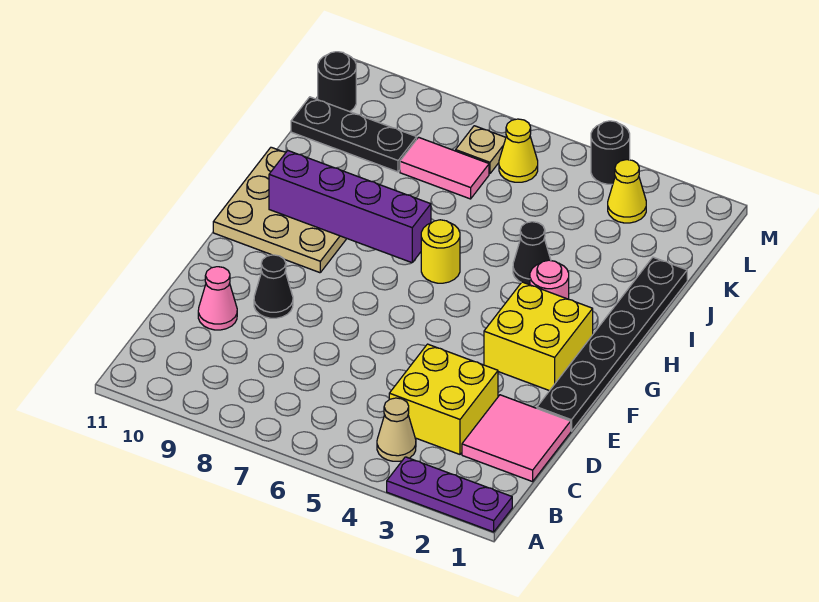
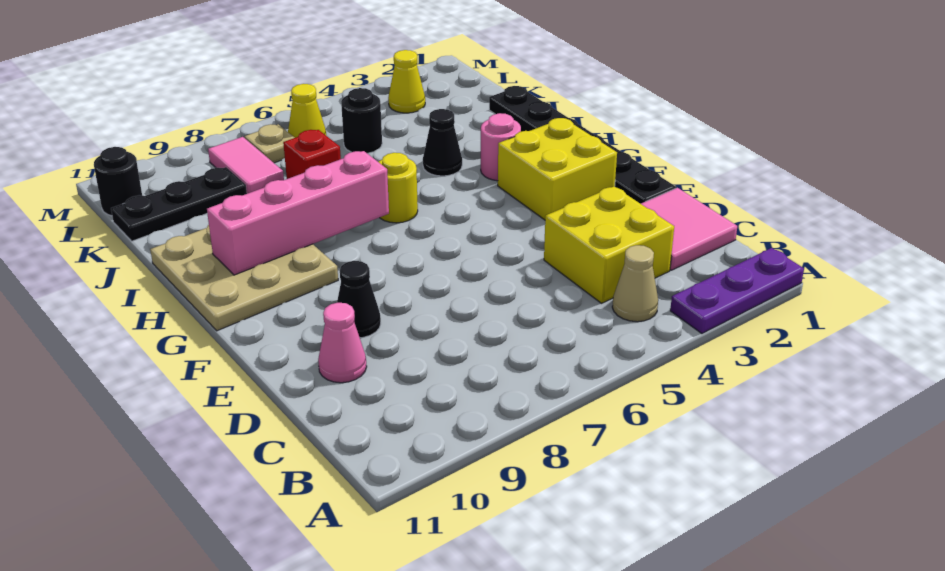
purple brick H7:H10 level 2 -> pink brick H7:H10 level 2
none -> red brick J7 level 1
pink tile K7:K8 level 1 -> pink tile K8:L8 level 1
black round brick M4 level 1 -> black round brick K5 level 1

